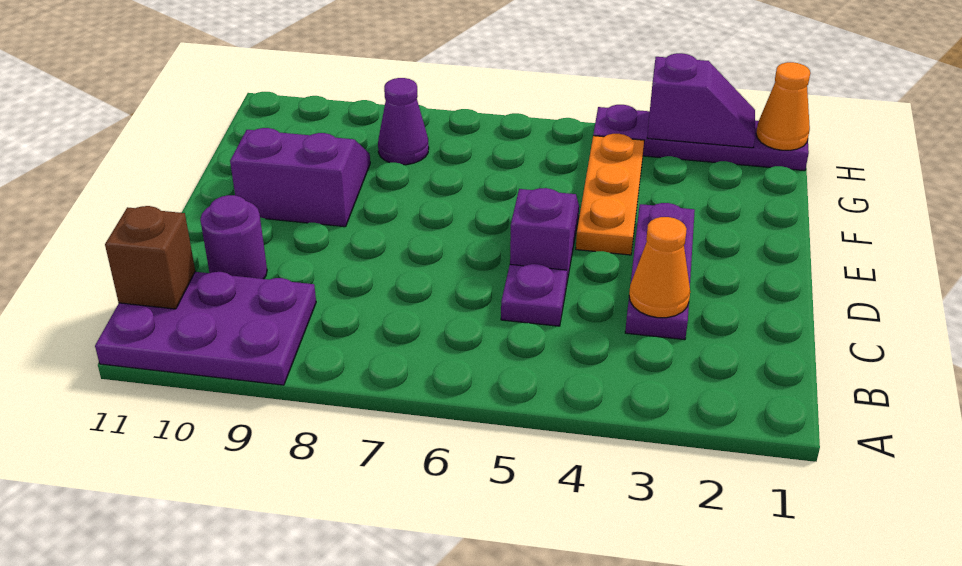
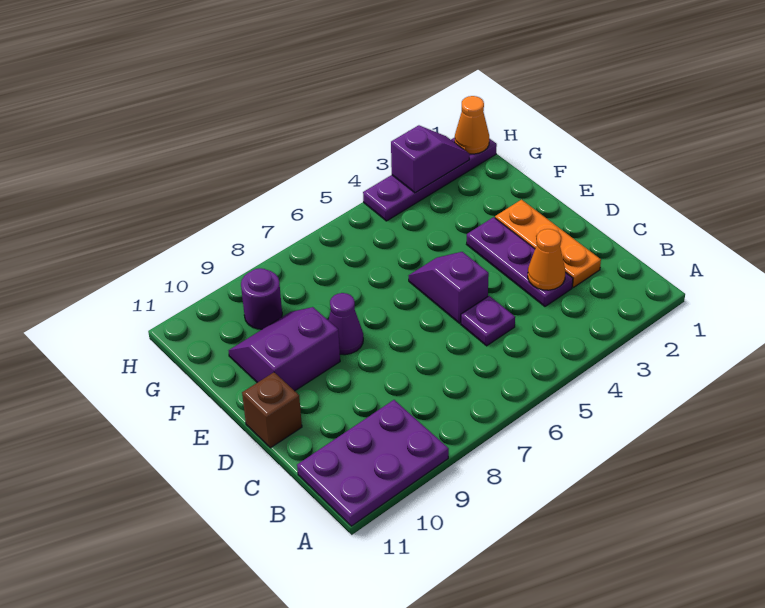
brown brick B11 level 2 -> brown brick D11 level 1
purple round brick C10 level 1 -> purple round brick G9 level 1
orange plate E4:G4 level 1 -> orange plate C2:E2 level 1
purple cone G8 level 1 -> purple cone E8 level 1

